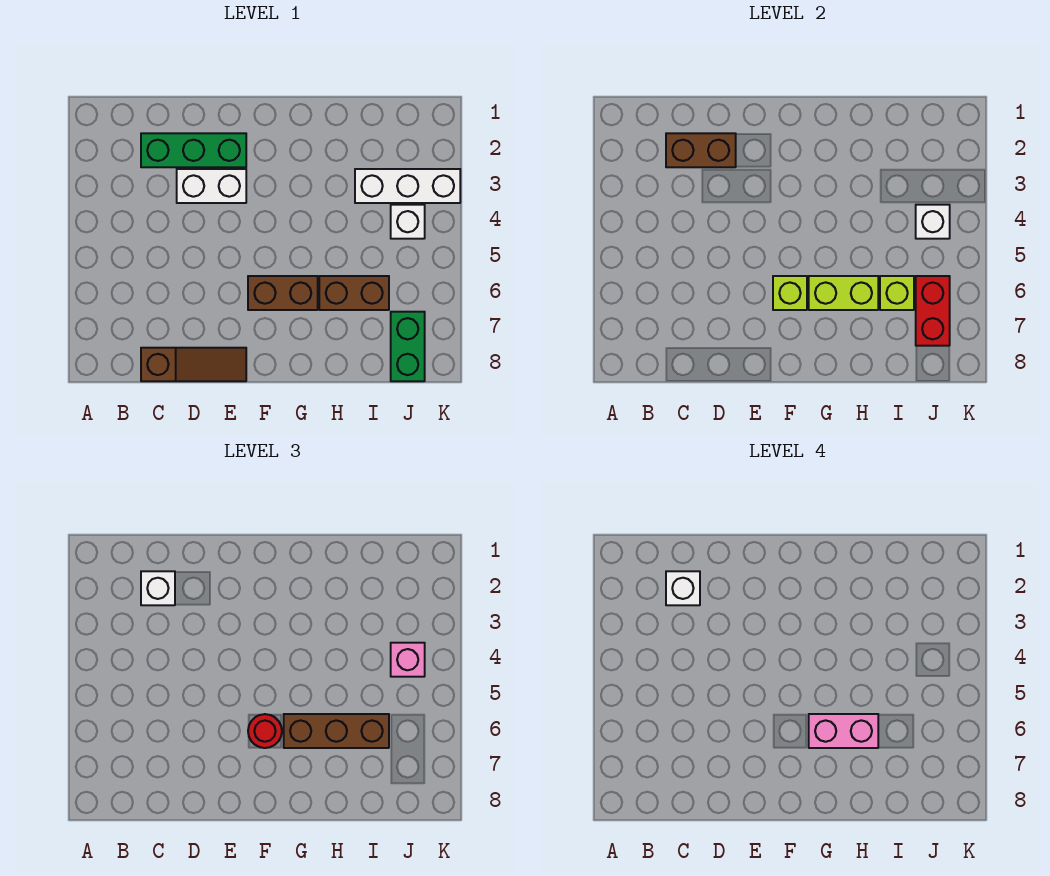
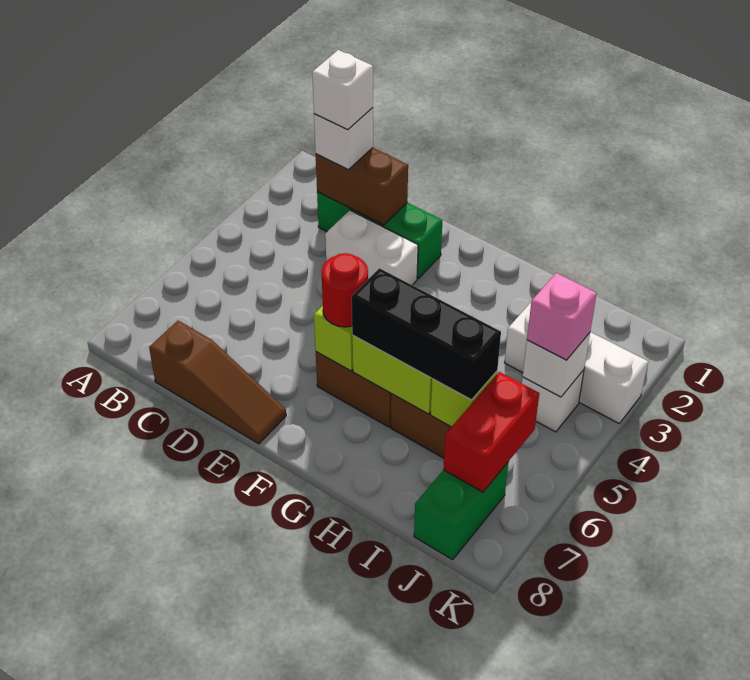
brown brick G6:I6 level 3 -> black brick G6:I6 level 3
pink brick G6:H6 level 4 -> none

